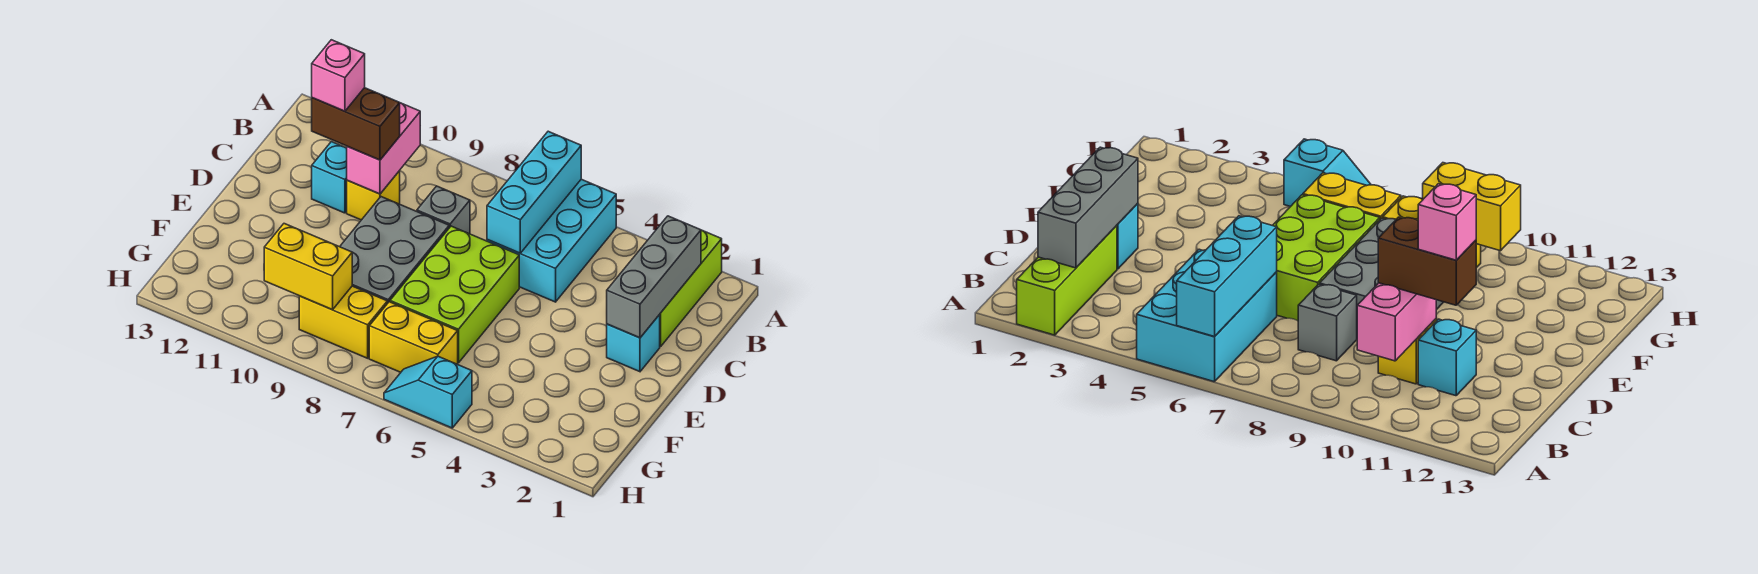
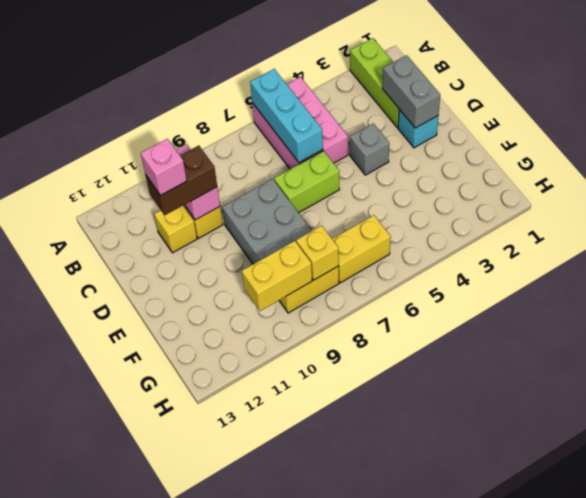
cyan brick A5:C6 level 1 -> pink brick A5:C6 level 1
grey brick B2:D2 level 2 -> grey brick C2:D2 level 2
grey brick C8 level 1 -> grey brick D4 level 1
cyan brick C11 level 1 -> yellow brick C11 level 1
lime brick D6:F7 level 1 -> lime brick D6:D7 level 1
none -> yellow brick G8 level 2
cyan slope H5:H6 level 1 top 5 -> none

